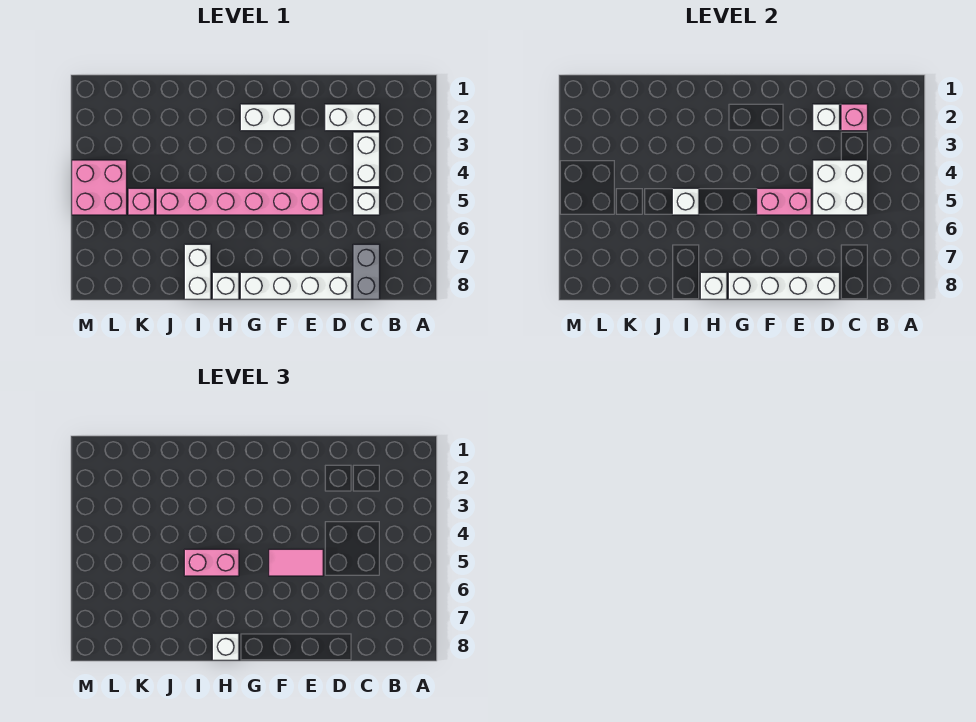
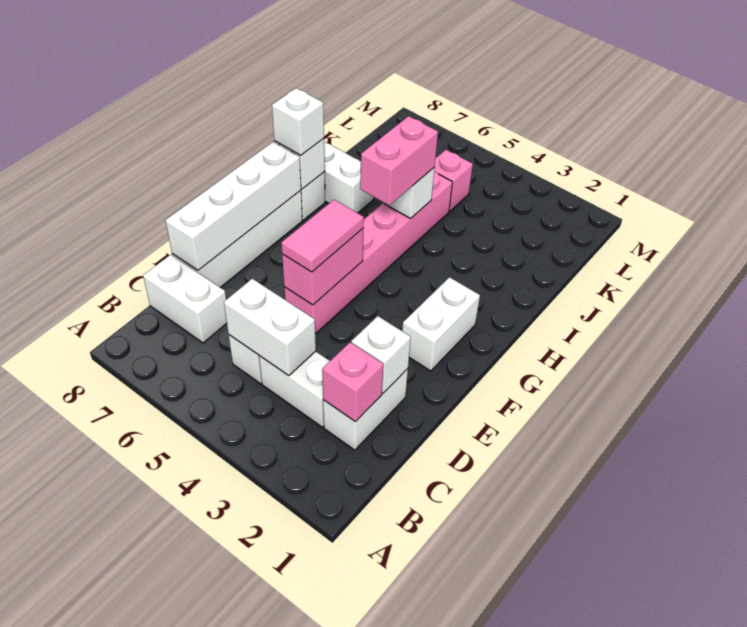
white brick C4:D5 level 2 -> white brick C4:C5 level 2
grey brick C7:C8 level 1 -> white brick C7:C8 level 1
pink brick L4:M5 level 1 -> none

